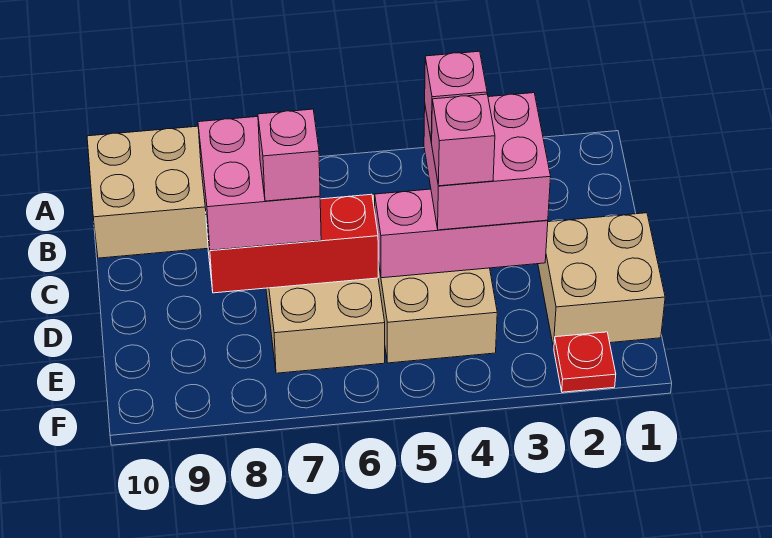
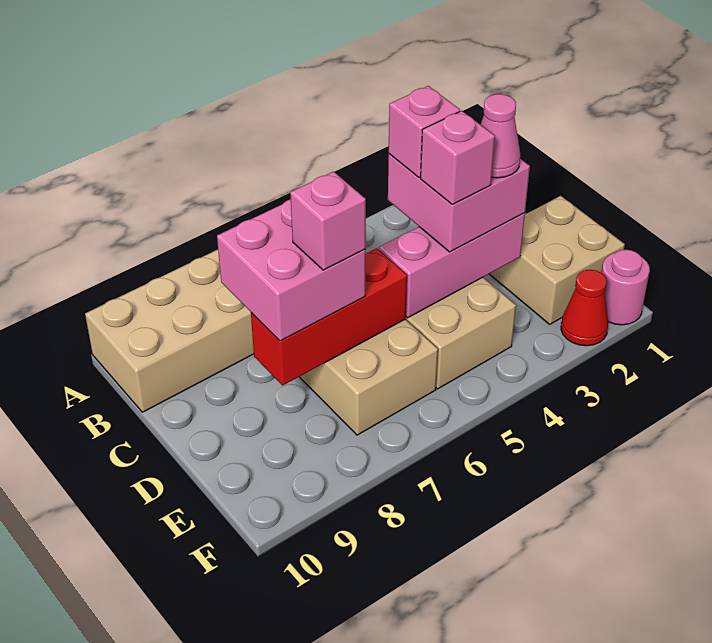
none -> pink cone D3 level 4
none -> pink round brick F1 level 1
red plate F2 level 1 -> red cone F2 level 1

